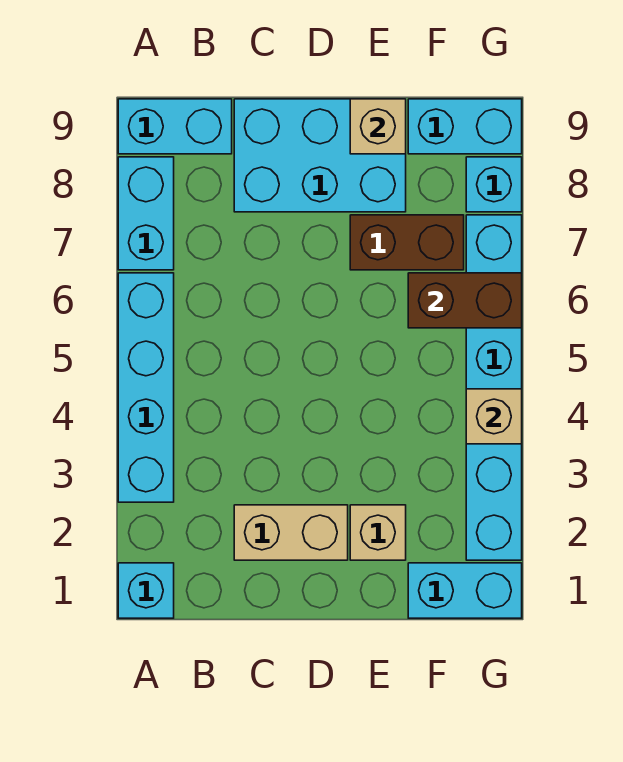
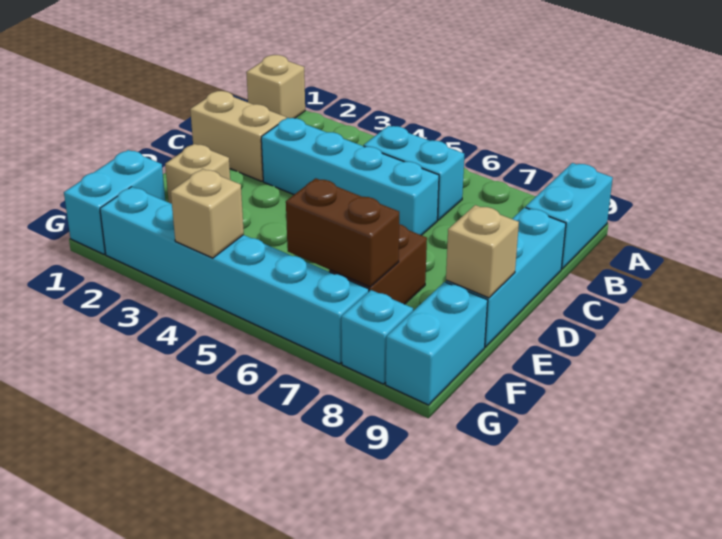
cyan brick A1 level 1 -> tan brick A1 level 1
cyan brick A3:A6 level 1 -> cyan brick C3:C6 level 1
cyan brick A7:A8 level 1 -> cyan brick B5:B6 level 1
tan brick C2:D2 level 1 -> tan brick C1:C2 level 1
cyan brick C8:E9 level 1 -> cyan brick C9:E9 level 1
brown brick F6:G6 level 2 -> brown brick F6:F7 level 2

